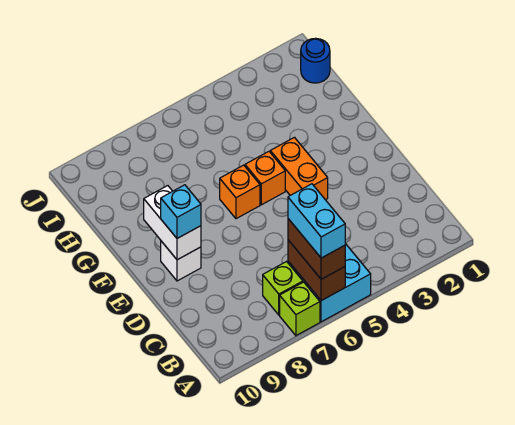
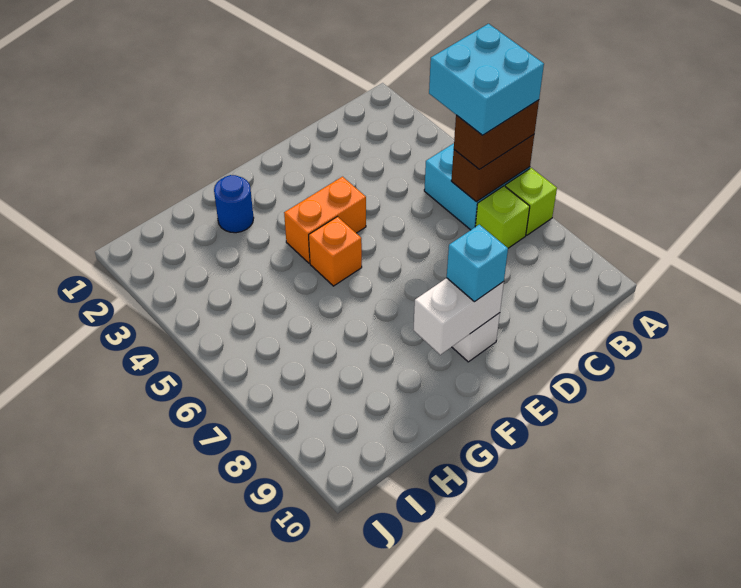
cyan brick A6:B6 level 4 -> cyan brick A5:B6 level 4
orange brick F6 level 1 -> none
blue round brick I1 level 1 -> blue round brick G2 level 1

